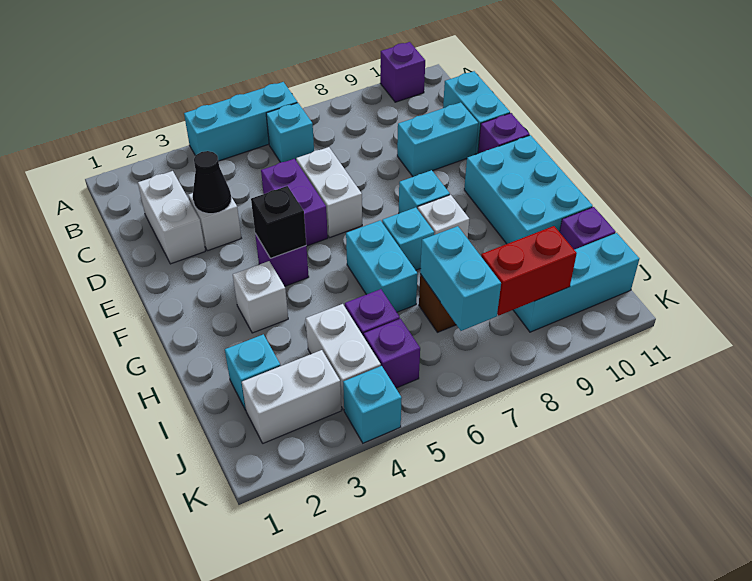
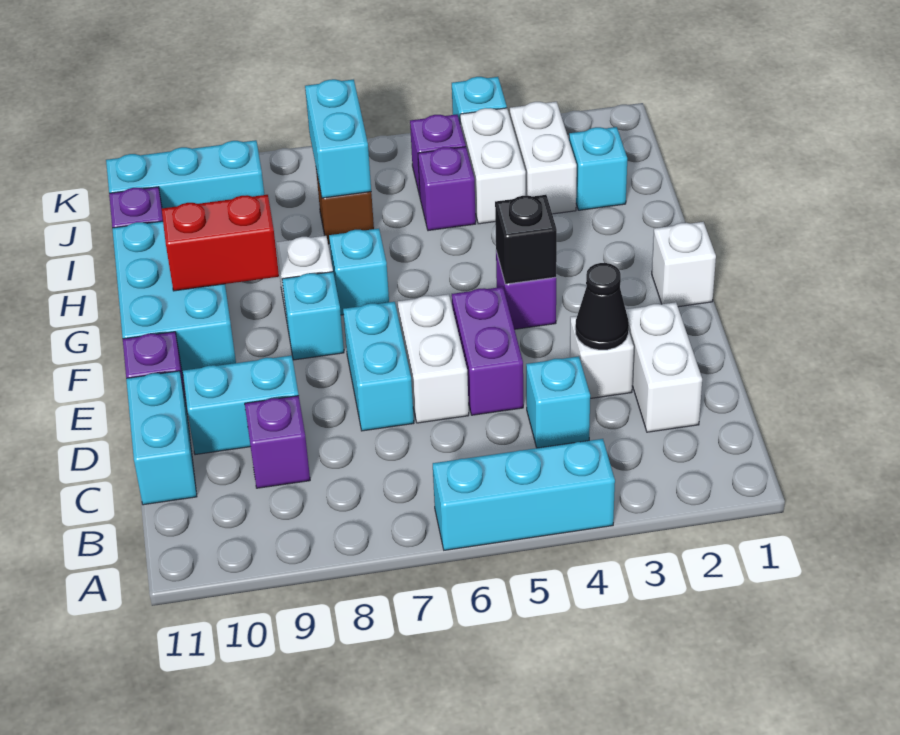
purple brick A10 level 1 -> purple brick C9 level 1
cyan brick B6 level 1 -> cyan brick C4 level 1
white brick G3 level 1 -> white brick F1 level 1
cyan brick G6:H6 level 1 -> cyan brick D7:E7 level 1
white brick J2:J3 level 1 -> white brick I3:J3 level 1
red brick J8:J9 level 2 -> red brick G9:G10 level 2

